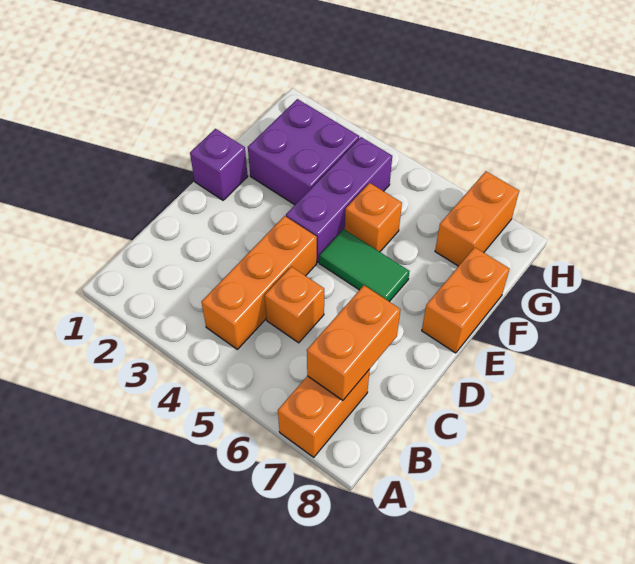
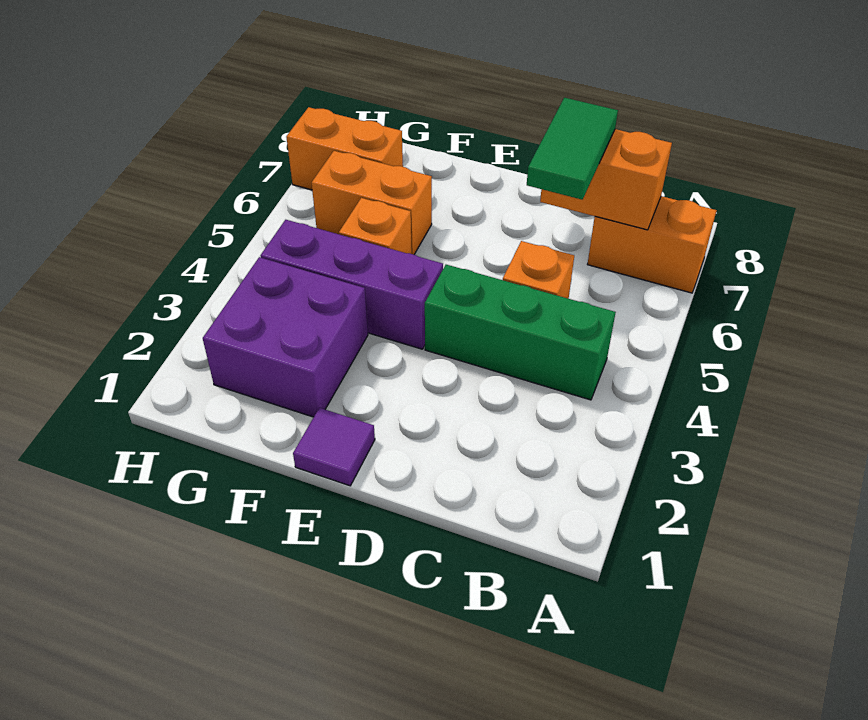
orange brick B4:D4 level 1 -> green brick B4:D4 level 1
purple brick E1 level 1 -> purple tile E1 level 1
green tile E5:E6 level 1 -> green tile C6:C7 level 3
orange brick E8:F8 level 1 -> orange brick F6:G6 level 1

